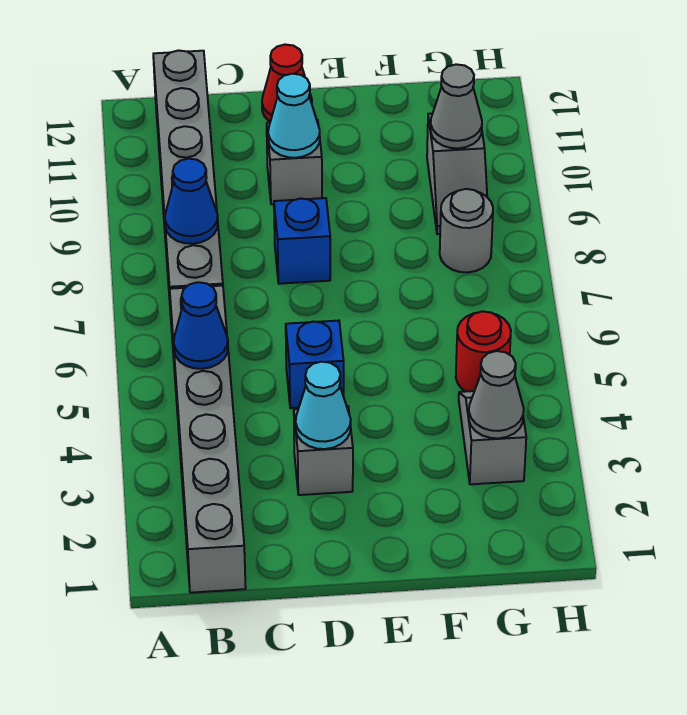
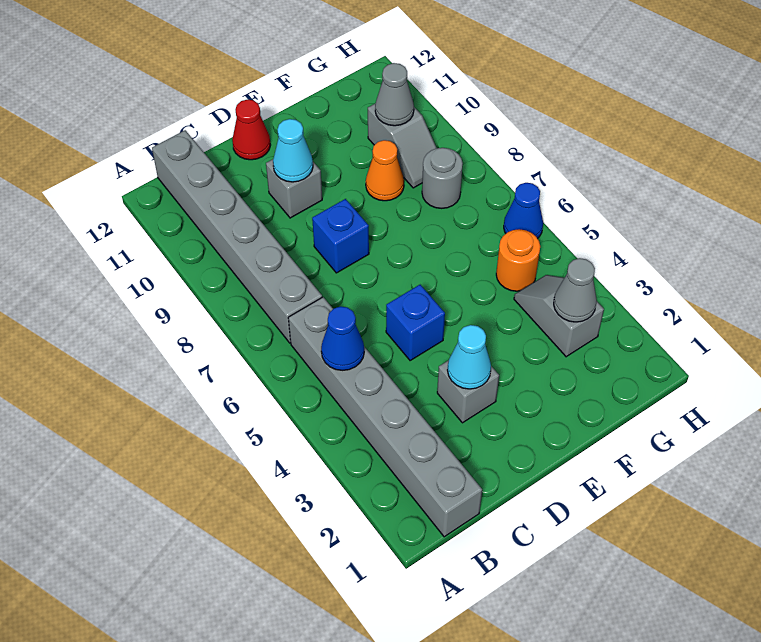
blue cone B8 level 2 -> blue cone H6 level 1
none -> orange cone F9 level 1
red round brick G5 level 1 -> orange round brick G5 level 1

